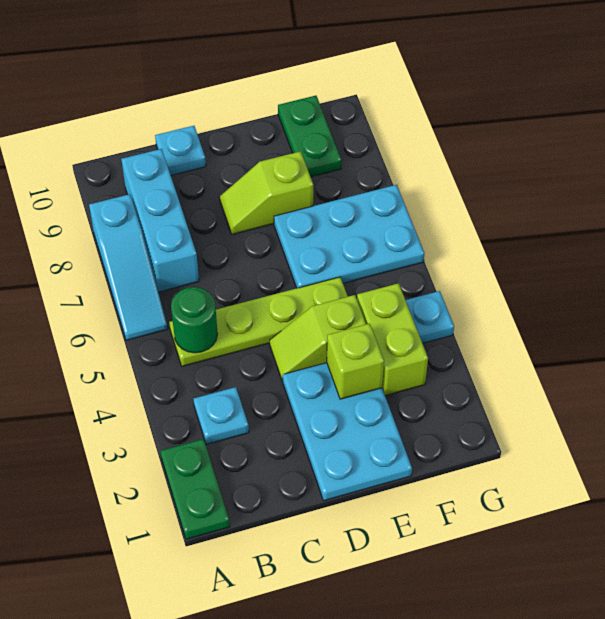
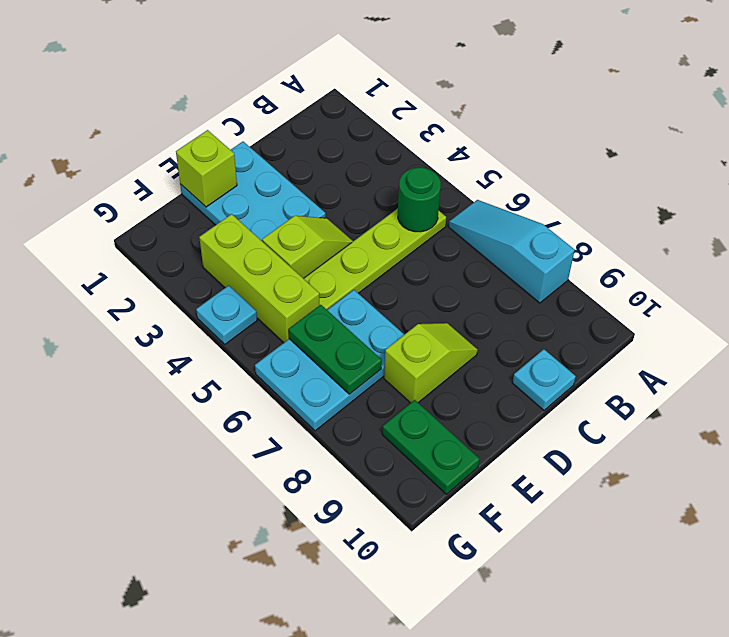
green plate A1:A2 level 1 -> green plate F6:F7 level 2
cyan plate B3 level 1 -> none
cyan brick B7:B9 level 1 -> none
lime brick E3 level 2 -> lime brick E1 level 2
lime brick F3:F4 level 1 -> lime brick F3:F5 level 1

